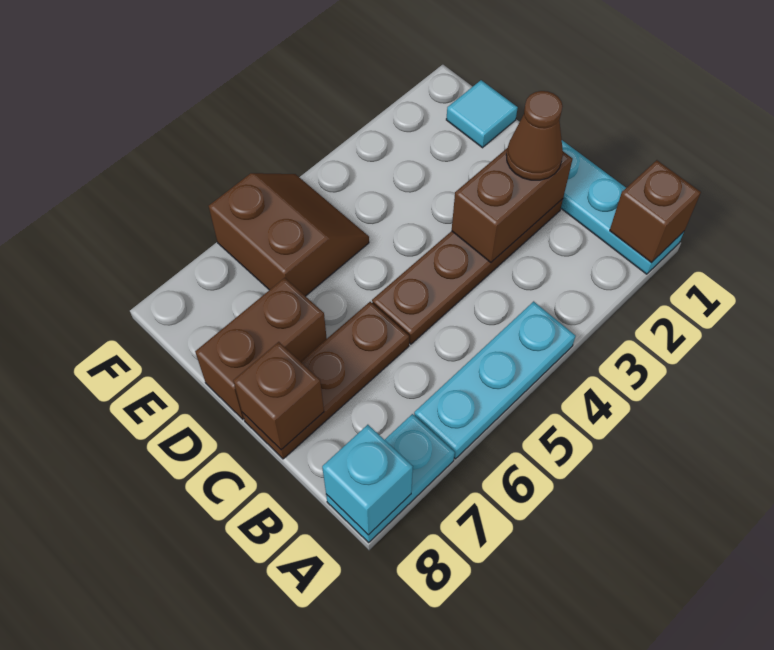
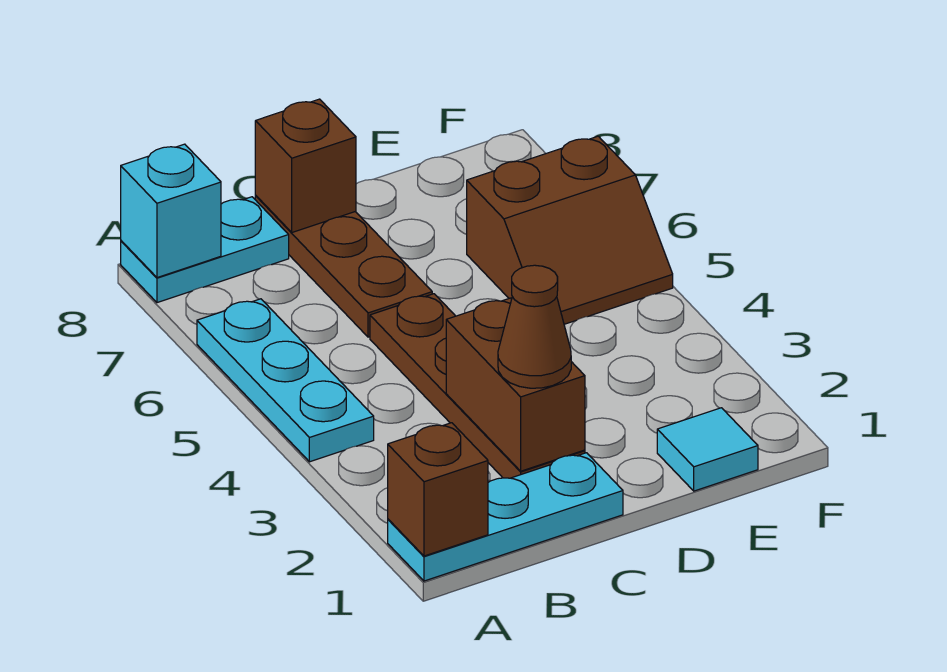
cyan plate A7:A8 level 1 -> cyan plate A8:B8 level 1
brown brick D7:D8 level 1 -> none

